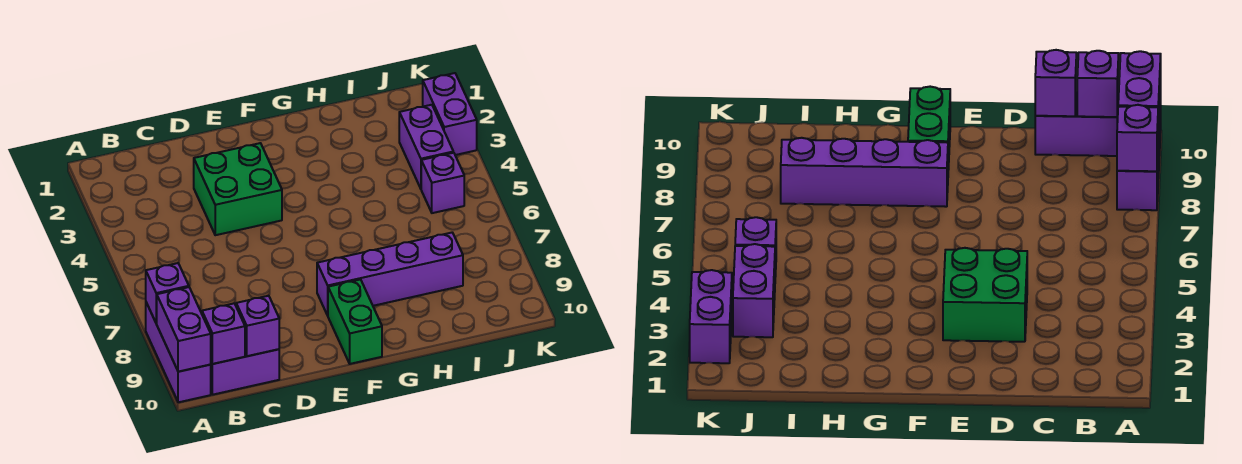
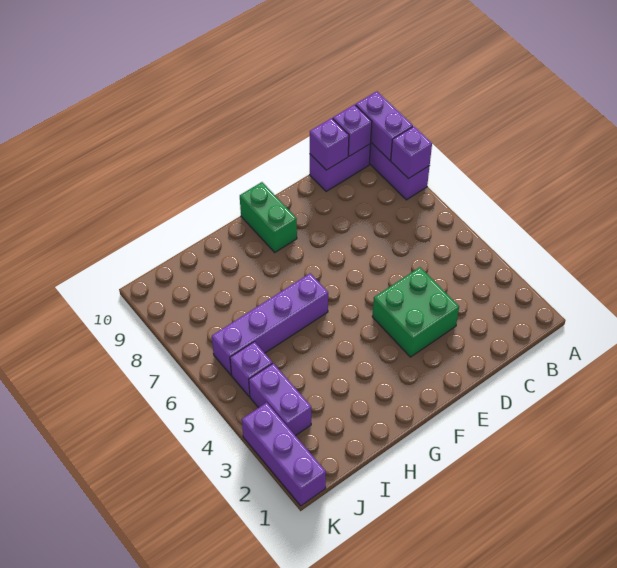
purple brick F8:I8 level 1 -> purple brick G6:J6 level 1
purple brick K2:K3 level 1 -> purple brick K1:K3 level 1

